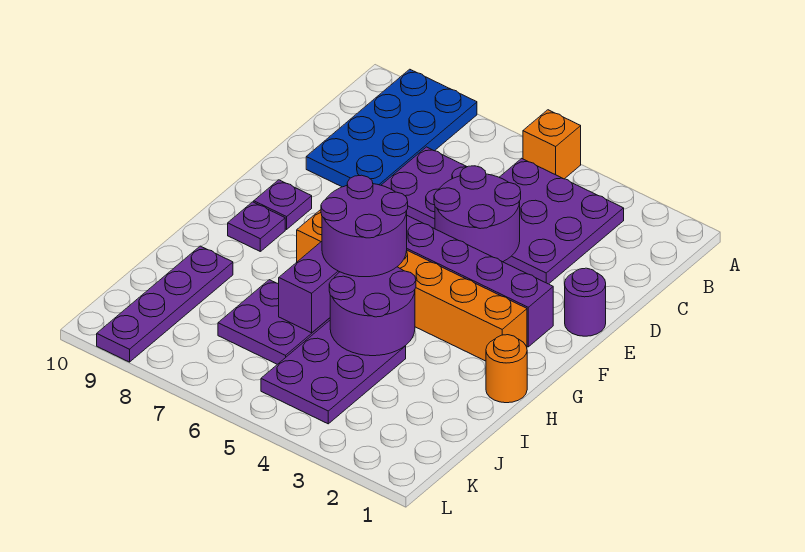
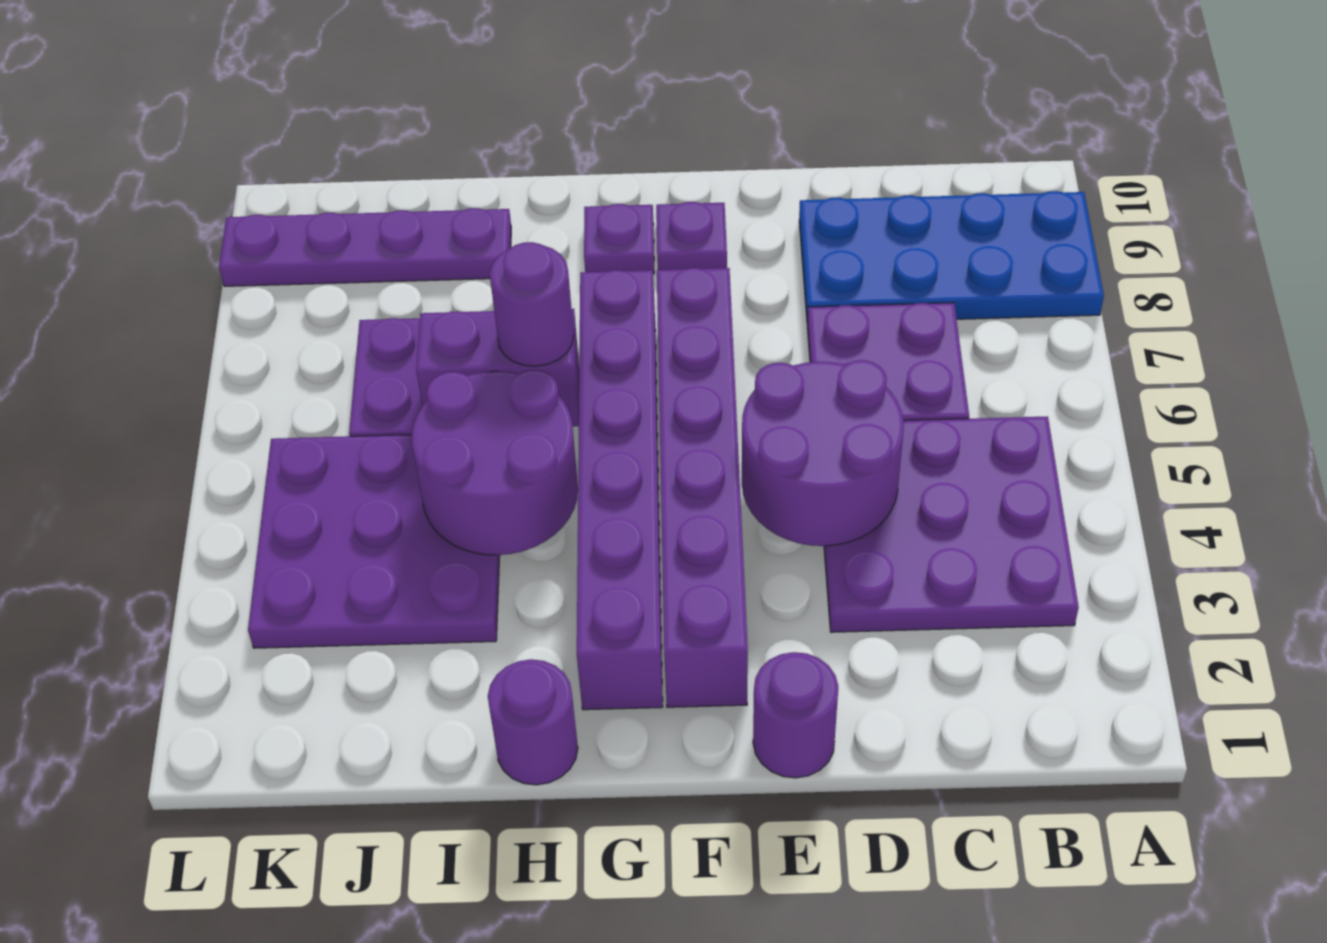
orange brick A5 level 1 -> none
orange brick G2:G7 level 1 -> purple brick G2:G7 level 1
purple round brick G5:H6 level 3 -> purple round brick H6 level 3
orange round brick H1 level 1 -> purple round brick H1 level 1
purple plate I4:K5 level 1 -> purple plate I3:K5 level 1

